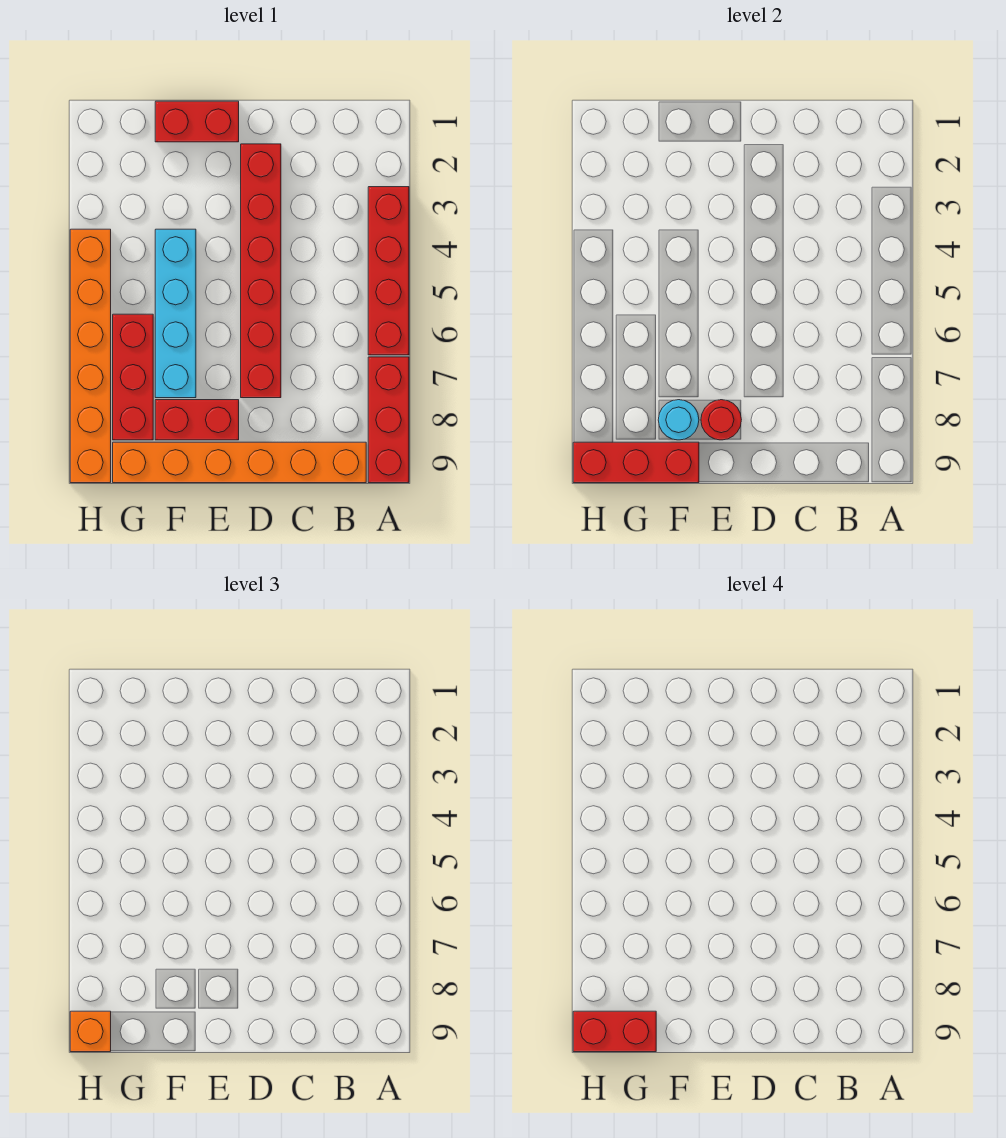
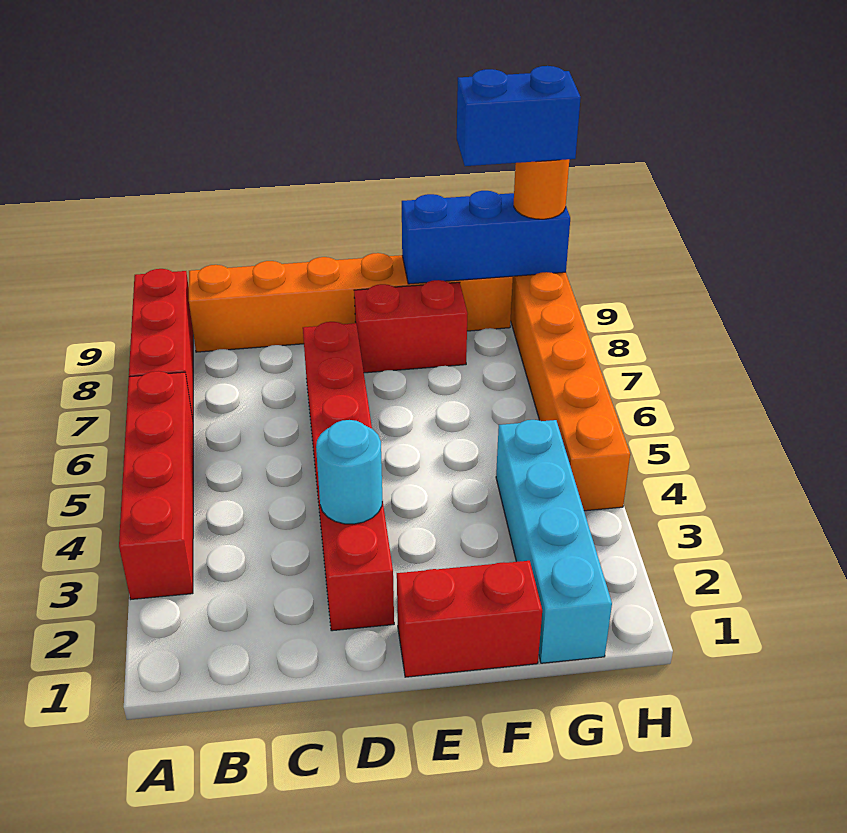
red round brick E8 level 2 -> none
cyan brick F4:F7 level 1 -> cyan brick G1:G4 level 1
cyan round brick F8 level 2 -> cyan round brick D3 level 2
red brick F9:H9 level 2 -> blue brick F9:H9 level 2
red brick G6:G8 level 1 -> none
red brick G9:H9 level 4 -> blue brick G9:H9 level 4
orange brick H9 level 3 -> orange round brick H9 level 3

